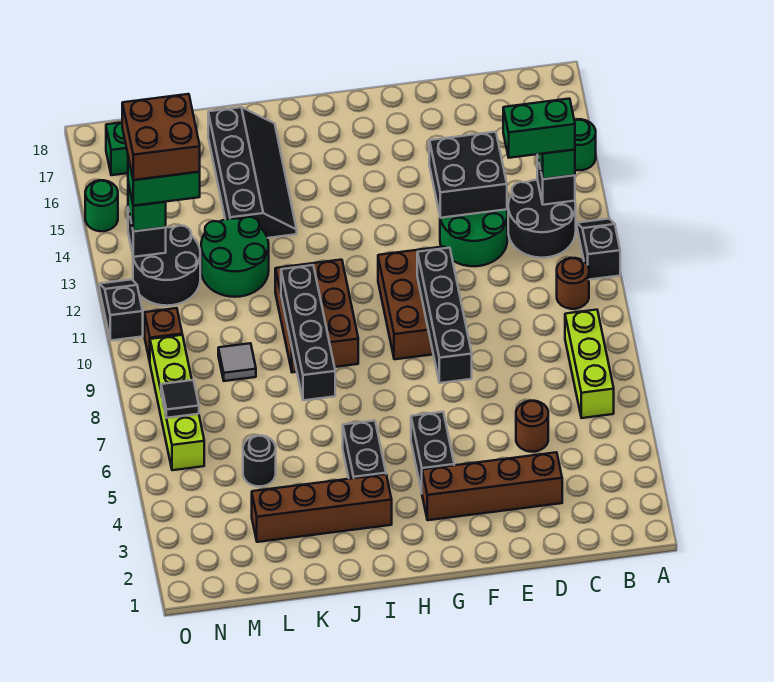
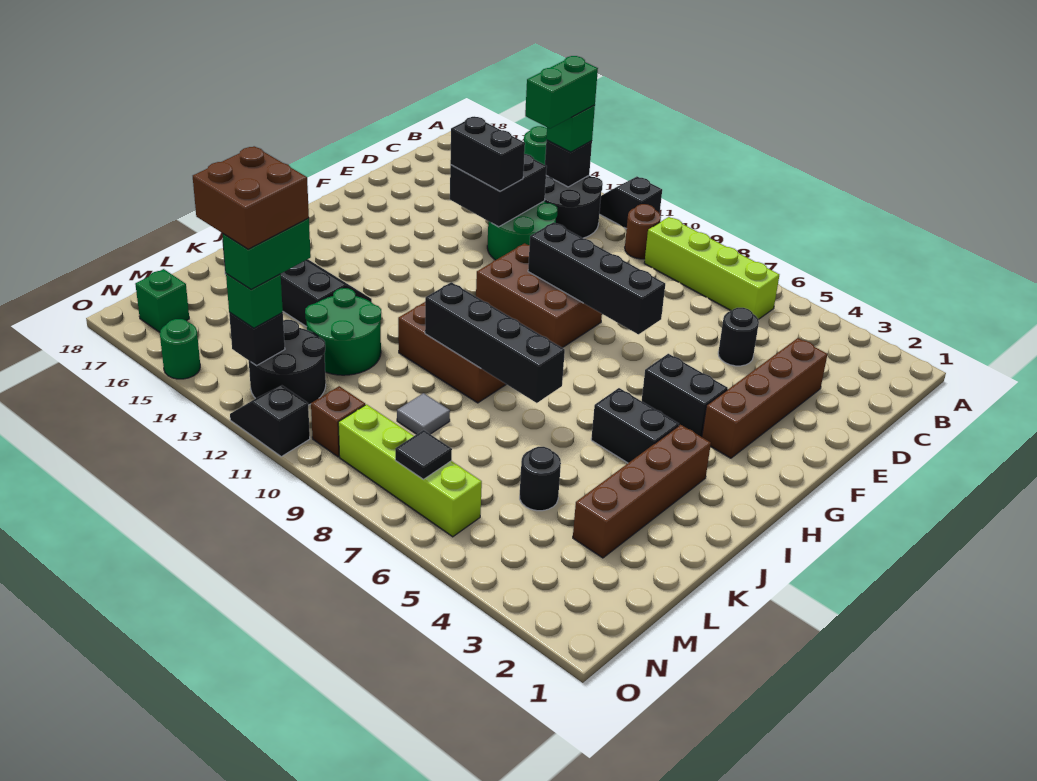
lime brick B6:B8 level 1 -> lime brick B6:B9 level 1
brown round brick D5 level 1 -> black round brick D5 level 1
none -> black brick E13:E14 level 3

